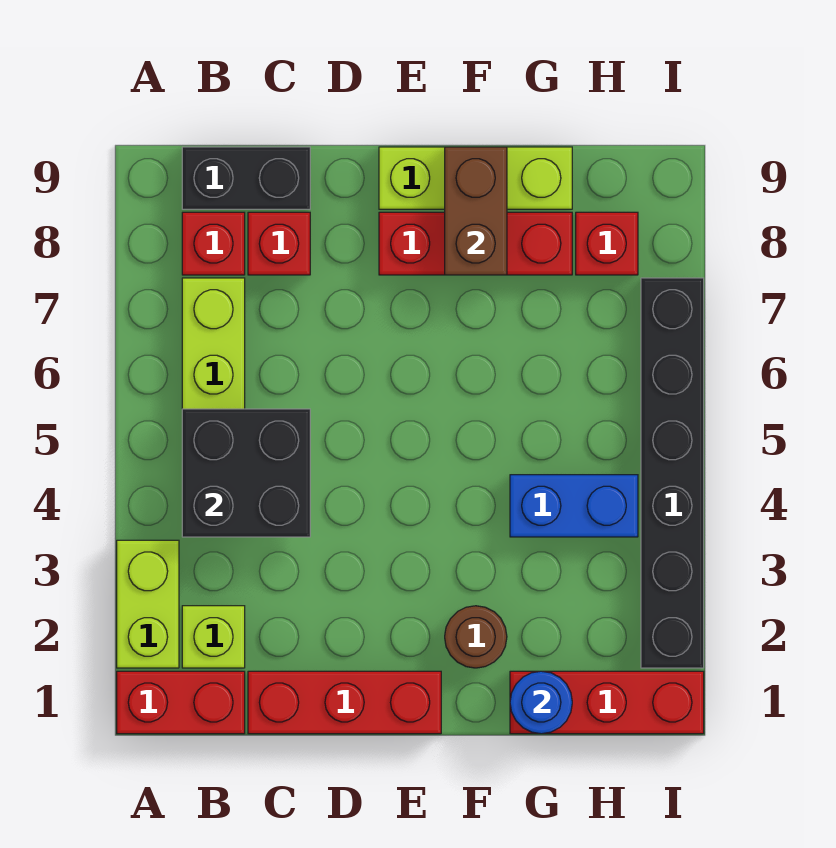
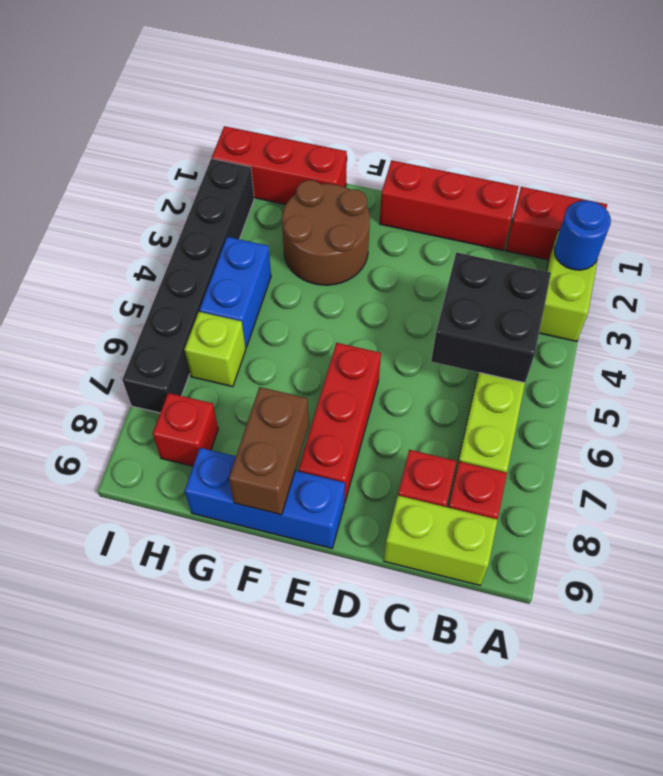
lime brick B2 level 1 -> lime brick H6 level 1
black brick B9:C9 level 1 -> lime brick B9:C9 level 1
red brick E8:G8 level 1 -> red brick E6:E8 level 1
lime brick E9:G9 level 1 -> blue brick E9:G9 level 1
brown round brick F2 level 1 -> brown round brick F2:G3 level 1
blue round brick G1 level 2 -> blue round brick A2 level 2
blue brick G4:H4 level 1 -> blue brick H4:H5 level 1

